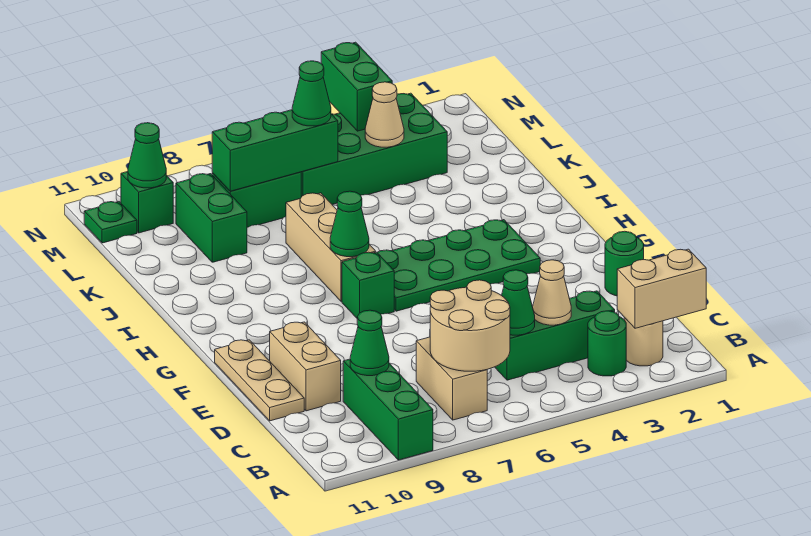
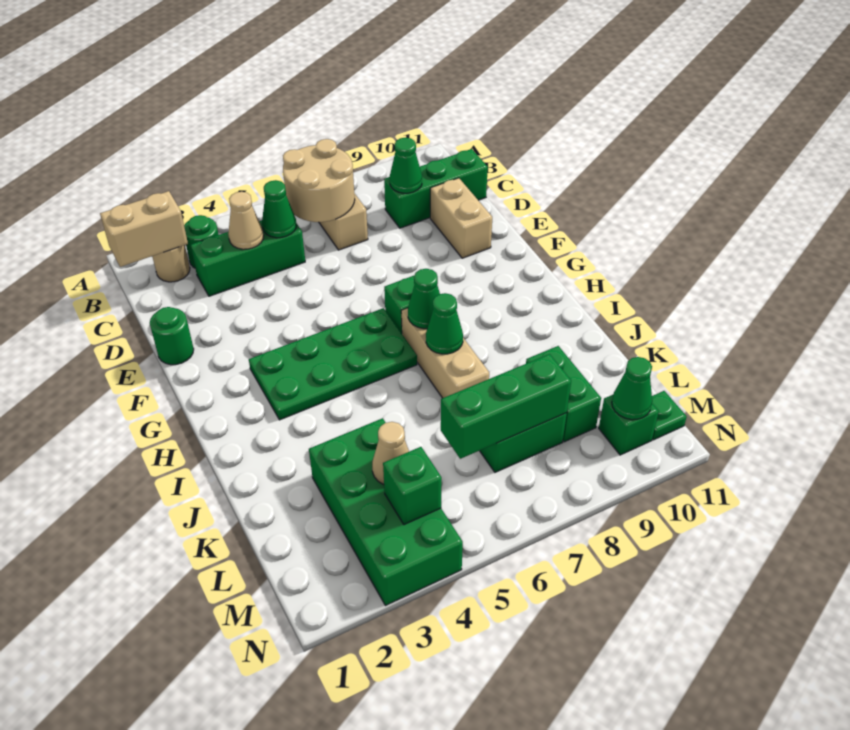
green brick A9:C9 level 1 -> green brick C9:C11 level 1
tan plate D11:F11 level 1 -> none
green brick L3:M6 level 1 -> green brick K3:N4 level 1
green cone L6 level 3 -> green cone I7 level 2
green brick M4:N4 level 2 -> green brick M4 level 2

